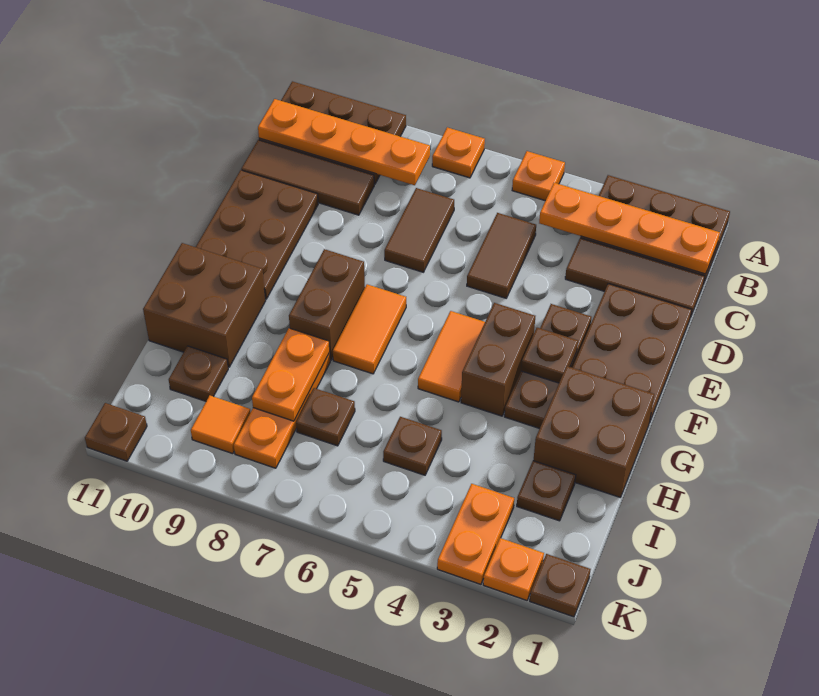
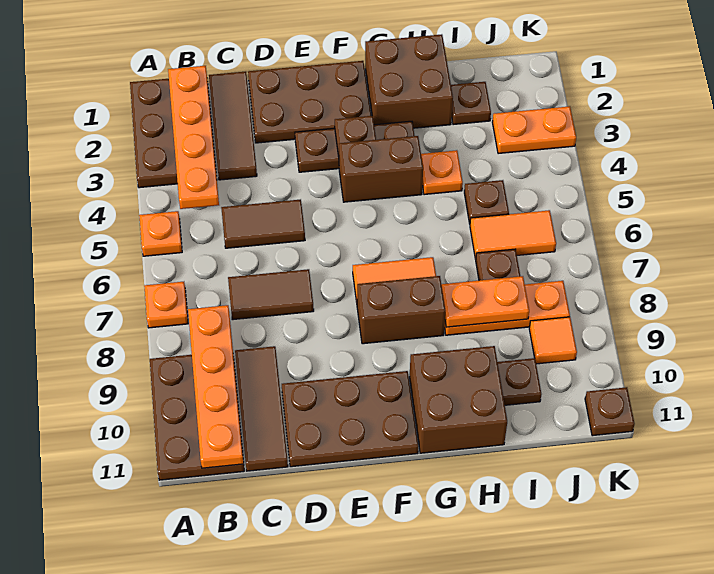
orange tile F5:G5 level 1 -> orange tile I6:J6 level 1
brown plate K1 level 1 -> none
orange plate K2 level 1 -> orange plate H4 level 1

